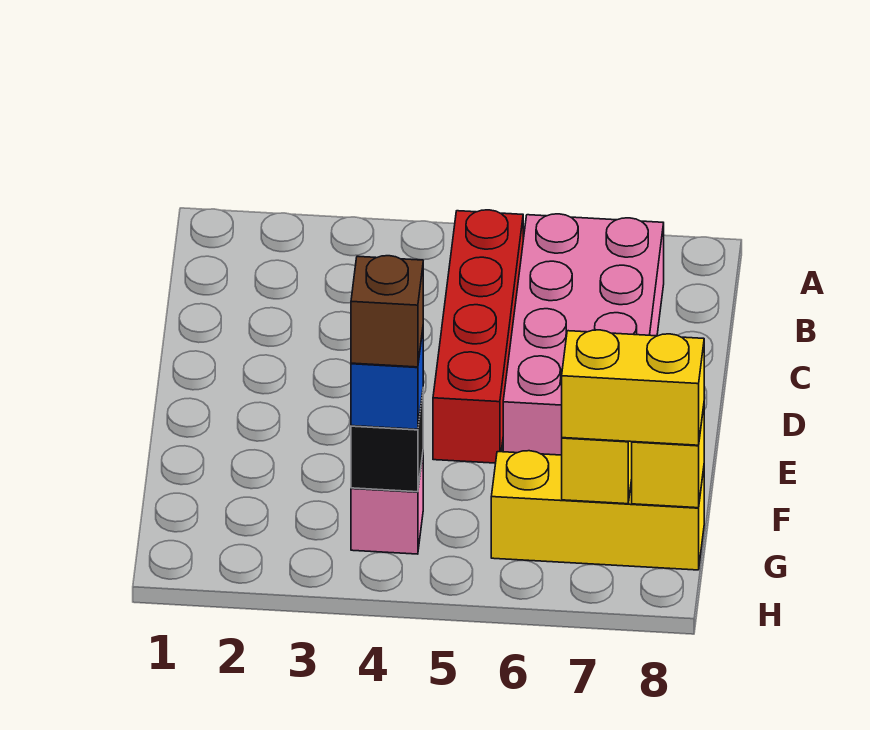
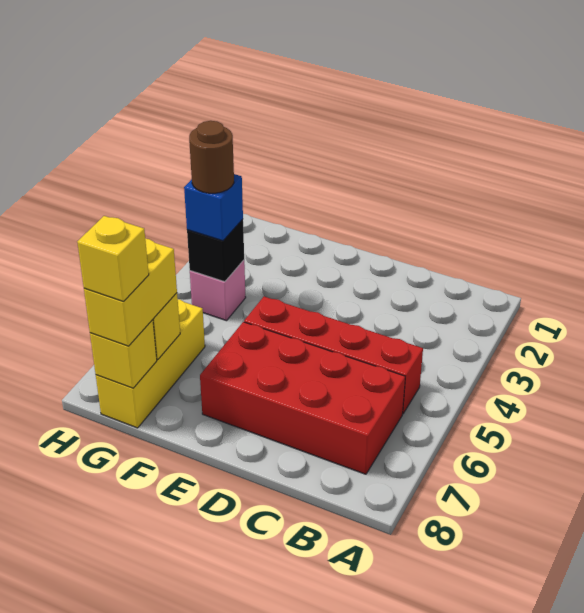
pink brick B6:E7 level 1 -> red brick B6:E7 level 1
brown brick G4 level 4 -> brown round brick G4 level 4
none -> yellow brick G8 level 4

